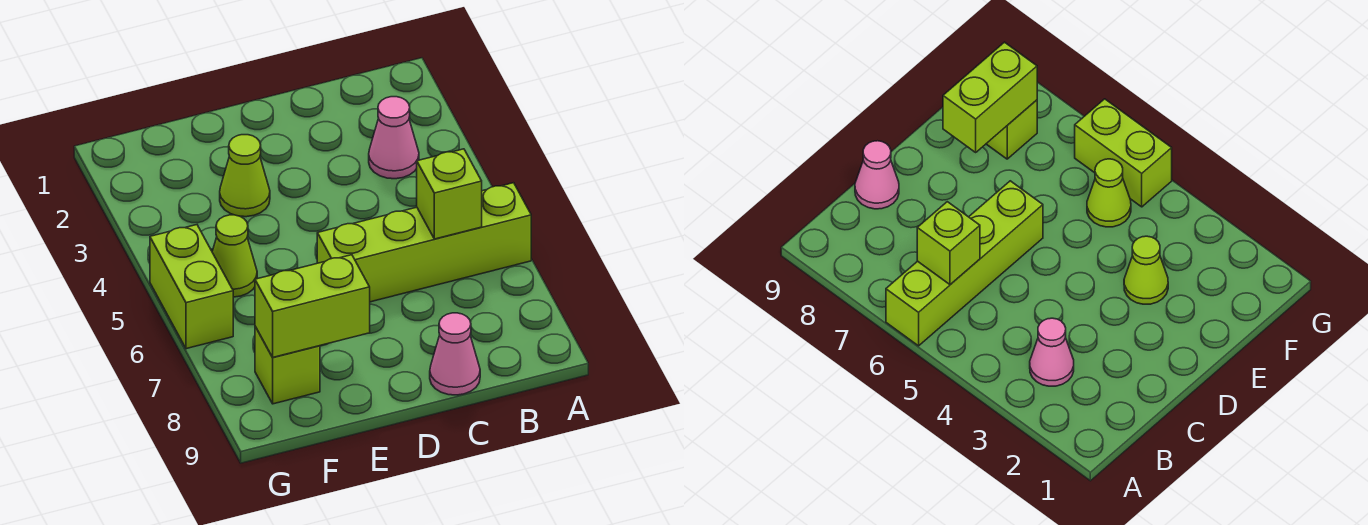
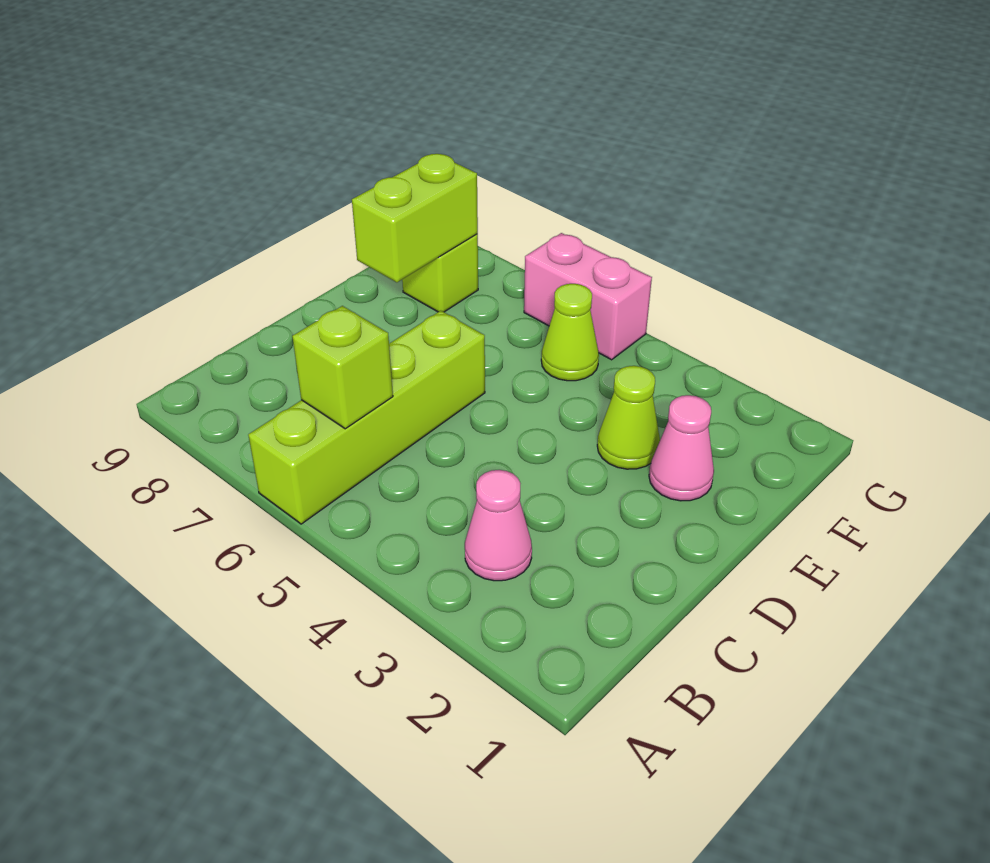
pink cone C9 level 1 -> pink cone E2 level 1
lime brick G5:G6 level 1 -> pink brick G5:G6 level 1

